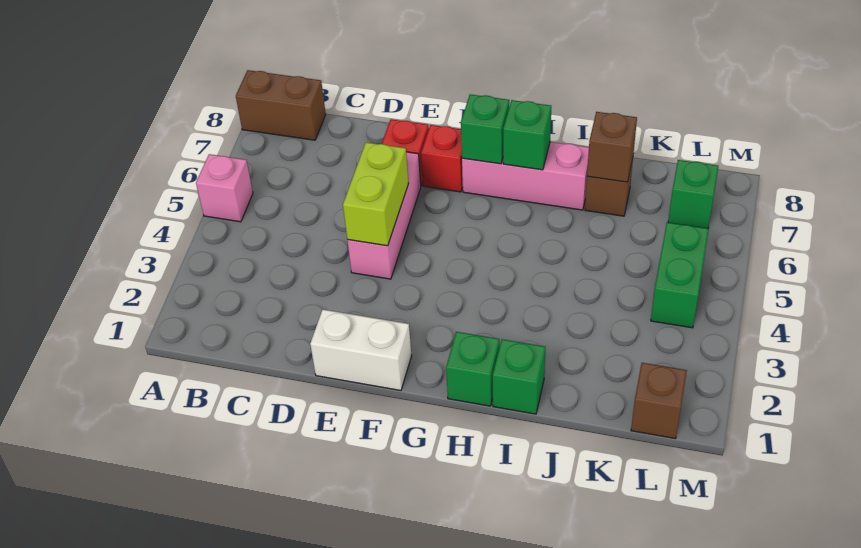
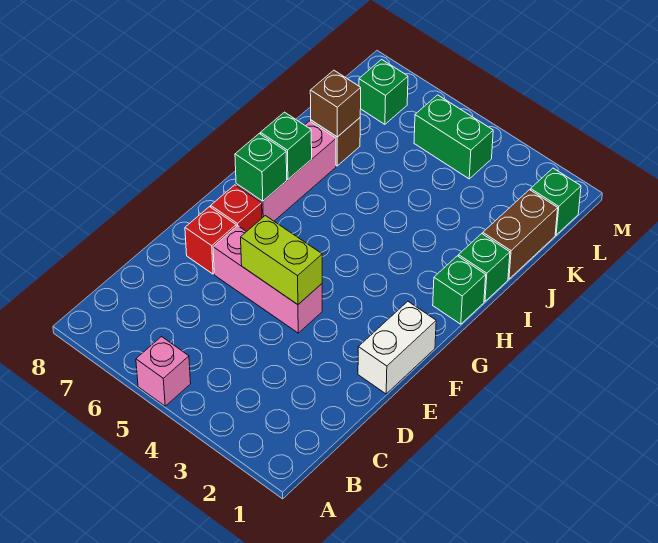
brown brick A8:B8 level 1 -> brown brick J1:K1 level 1
brown brick L1 level 1 -> green brick L1 level 1

